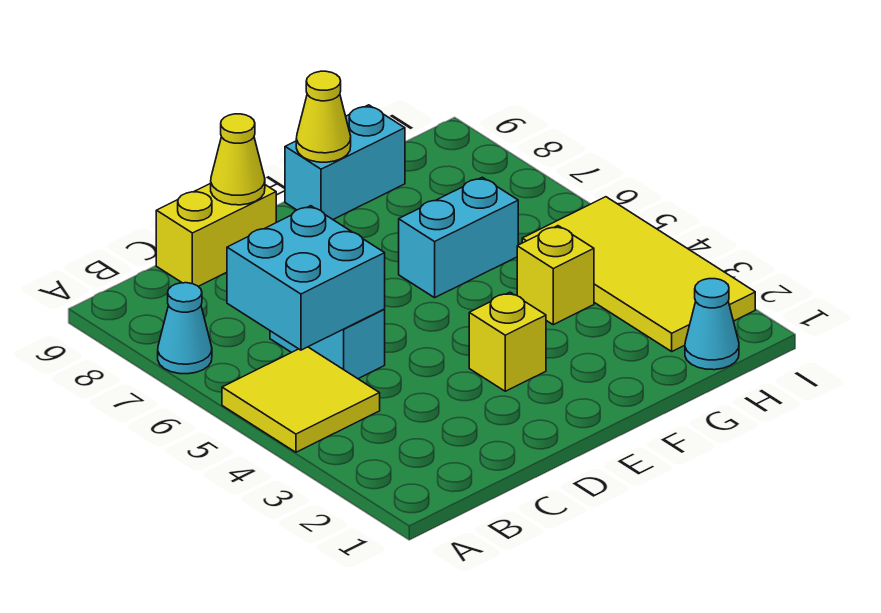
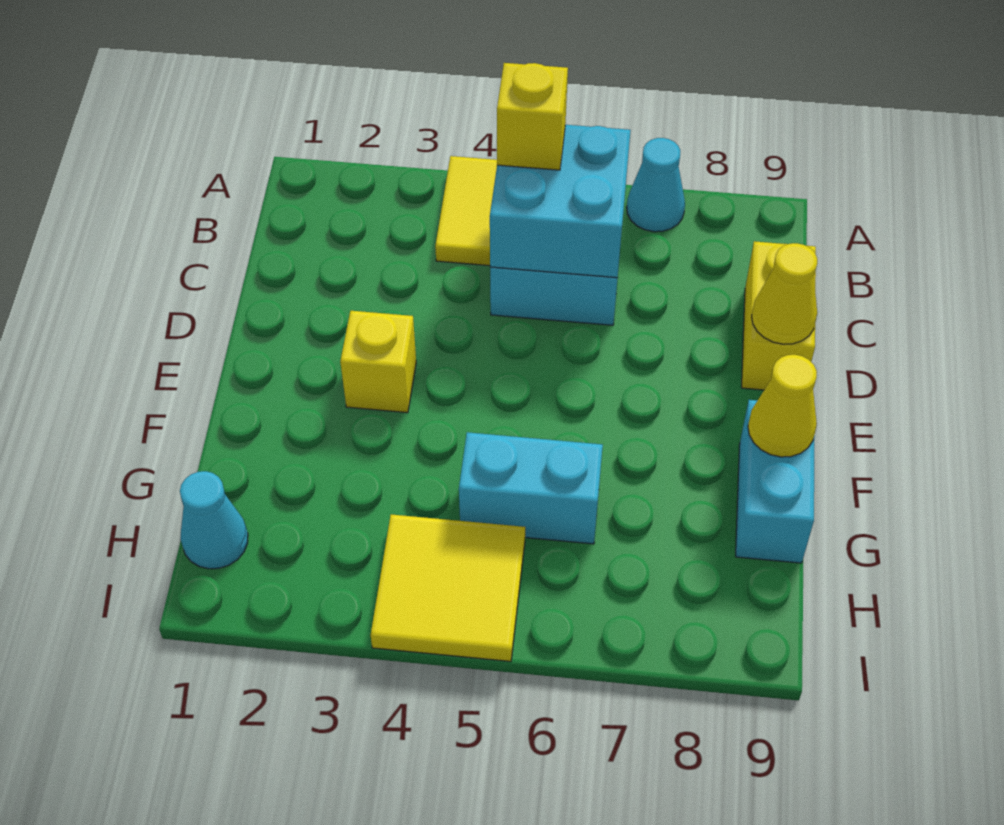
cyan brick F6:G6 level 1 -> cyan brick G5:G6 level 1
yellow brick G4 level 1 -> yellow brick B5 level 3
yellow tile H2:I5 level 1 -> yellow tile H4:I5 level 1

